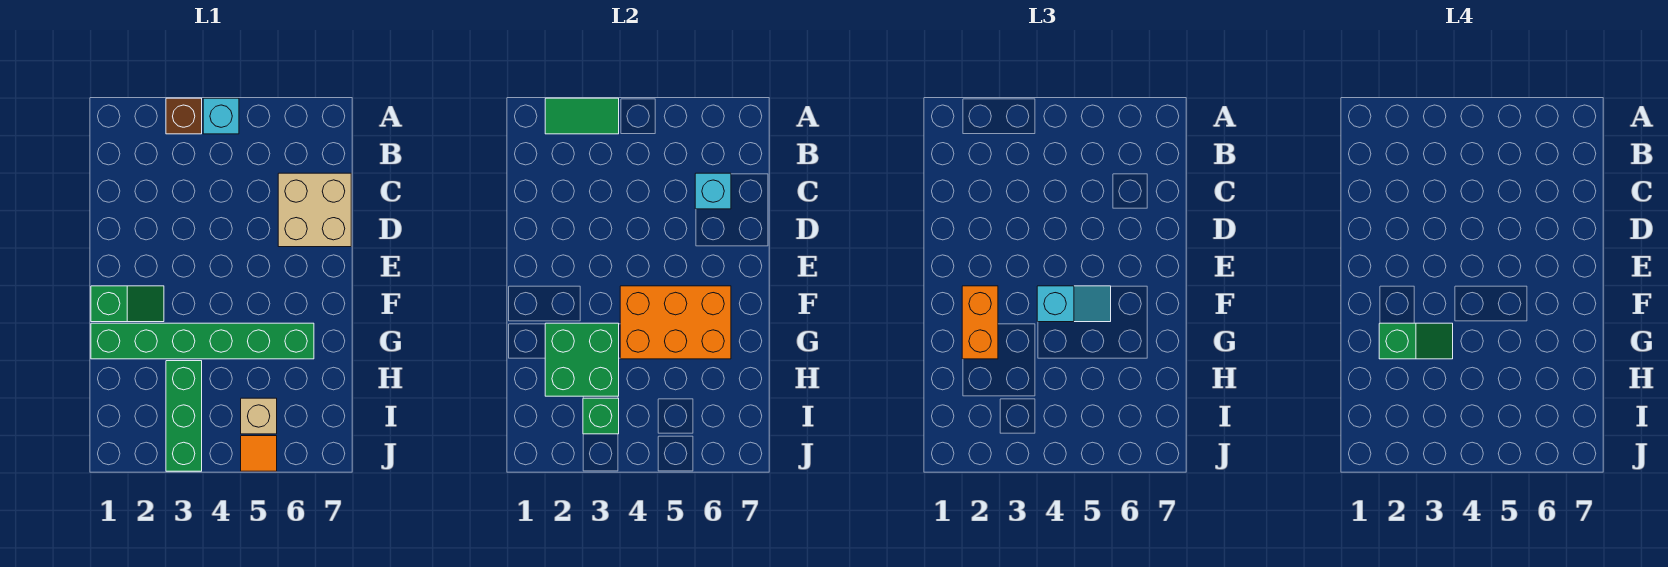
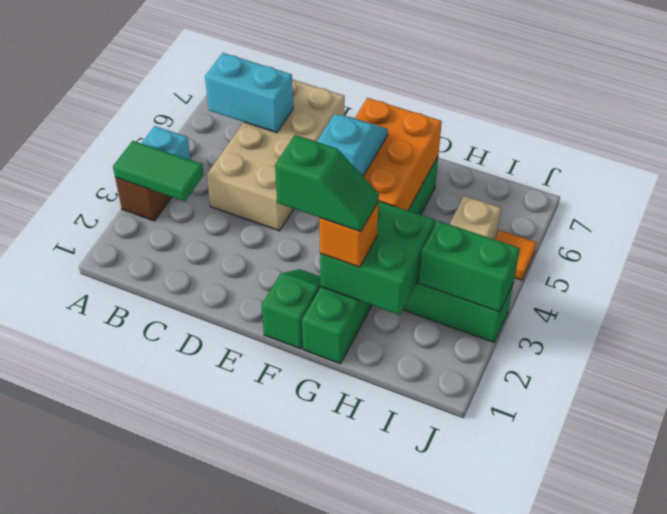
green tile A2:A3 level 2 -> green tile A3:B3 level 2
tan brick C6:D7 level 1 -> tan brick C4:D7 level 1
cyan brick C6 level 2 -> cyan brick B6:C6 level 2
orange brick F2:G2 level 3 -> orange brick G2 level 3
green slope G2:G3 level 4 top 2 -> green slope F2:G2 level 4 top F
green brick I3 level 2 -> green brick I3:J3 level 2

